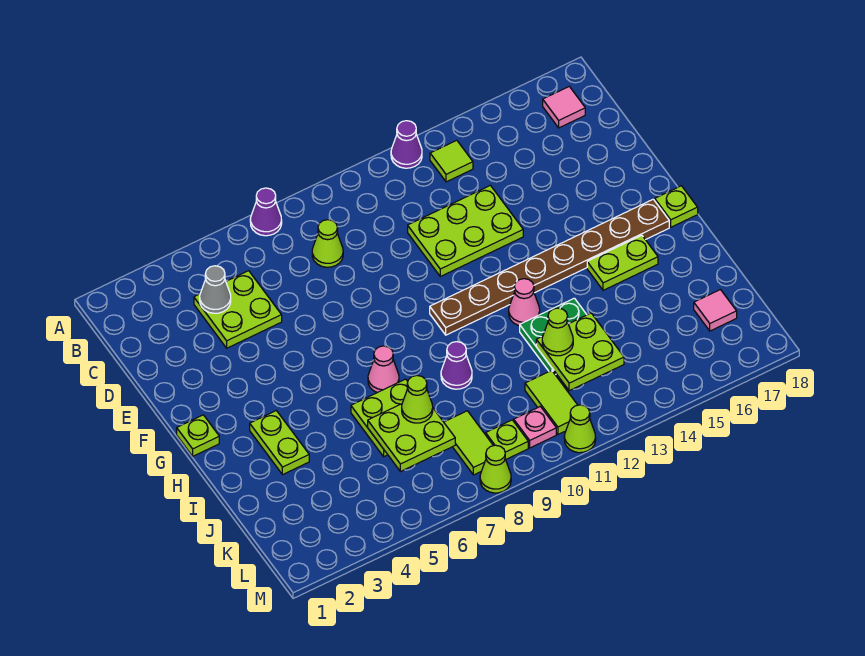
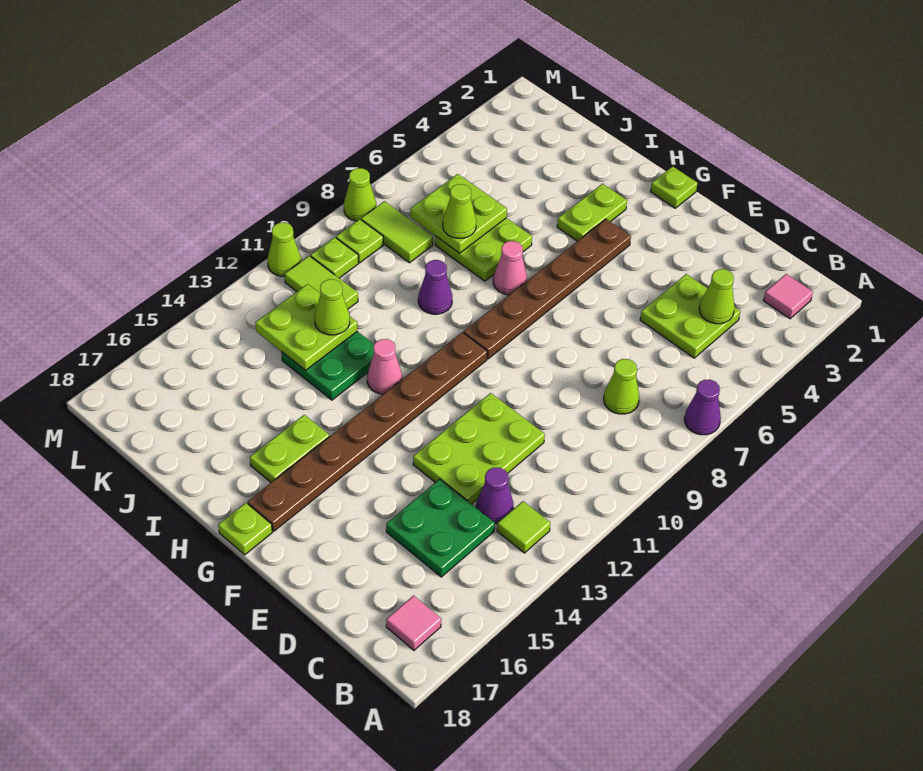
purple cone A12 level 1 -> purple cone C13 level 1
grey cone C4 level 2 -> lime cone C4 level 2
none -> green plate C14:D15 level 1
none -> brown plate G4:G9 level 1
lime plate H3:I3 level 1 -> lime plate H3:H4 level 1
pink tile K17 level 1 -> pink tile B2 level 1
pink plate L10 level 1 -> lime plate L10 level 1

